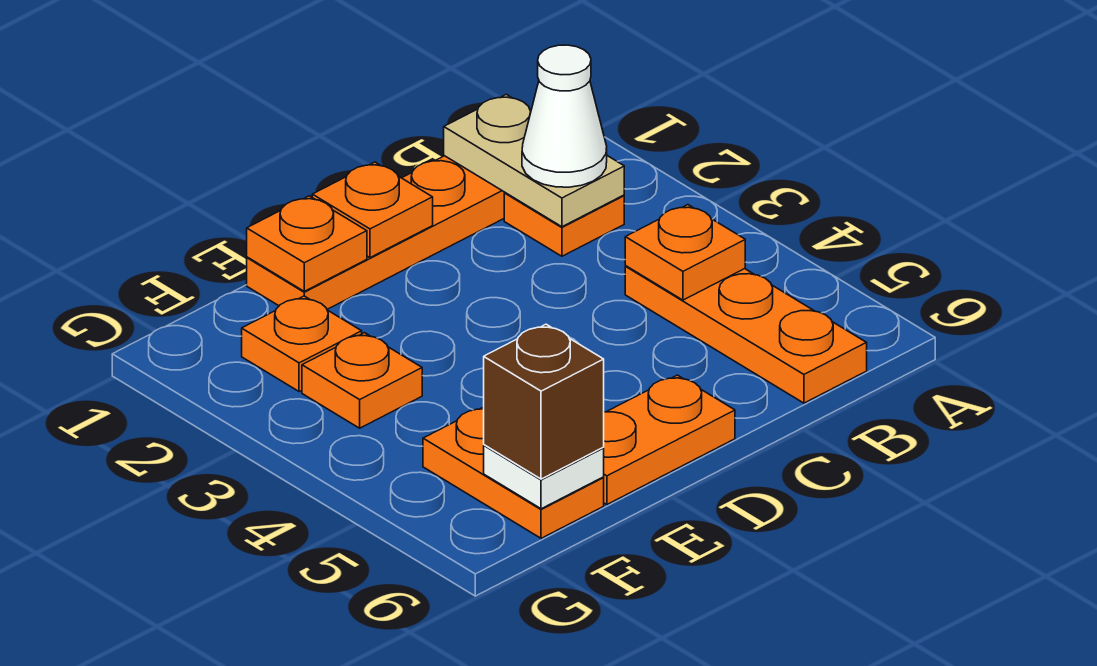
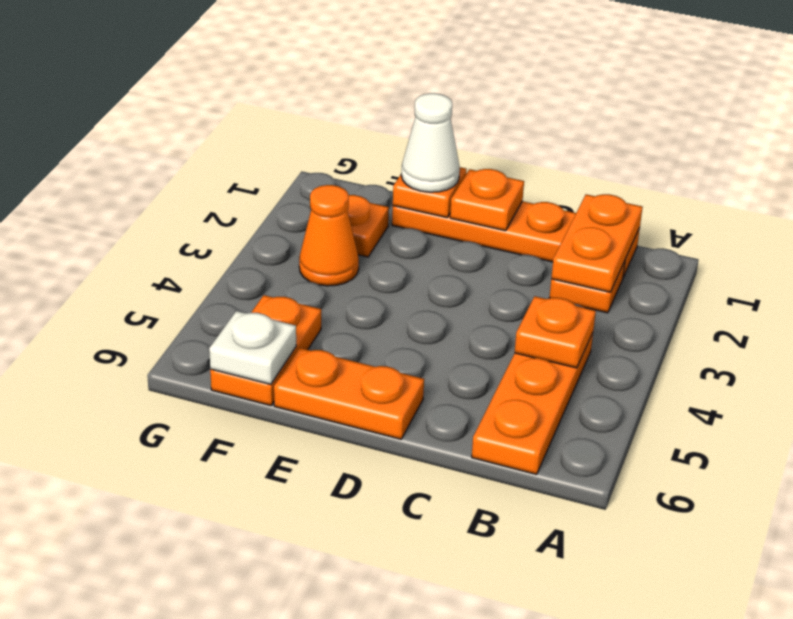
tan plate B1:B2 level 2 -> orange plate B1:B2 level 2
white cone B2 level 3 -> white cone E1 level 3
orange plate F3 level 1 -> orange cone F3 level 1
brown brick F6 level 3 -> none

